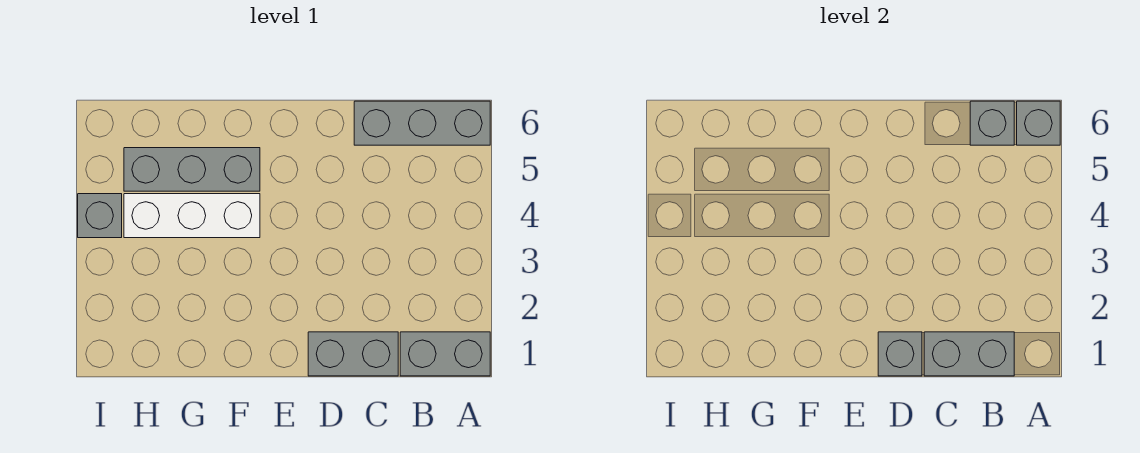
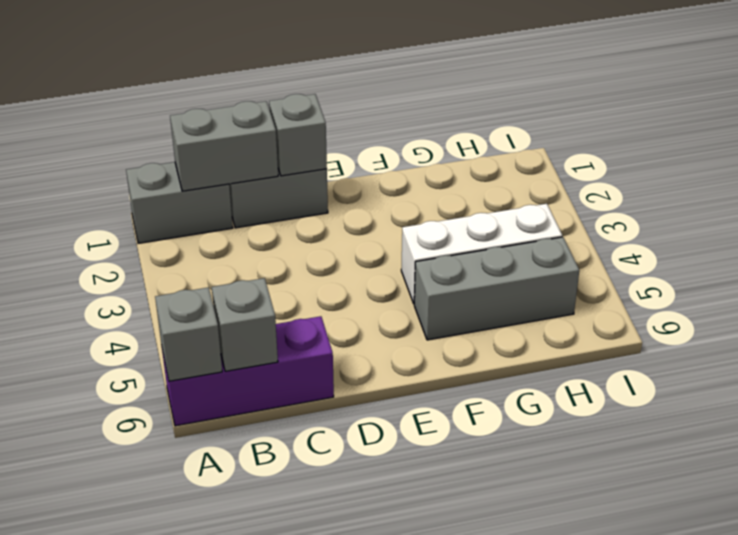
grey brick A6:C6 level 1 -> purple brick A6:C6 level 1
grey brick I4 level 1 -> none

